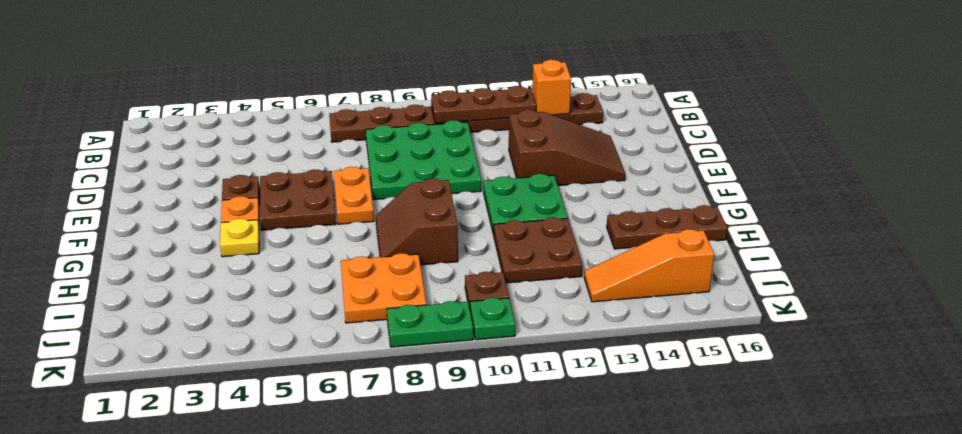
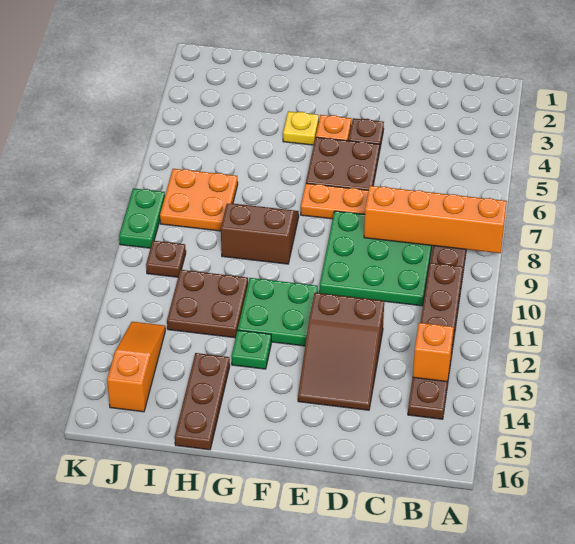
none -> orange brick A8:D8 level 2
green plate K10 level 1 -> green plate G13 level 1

